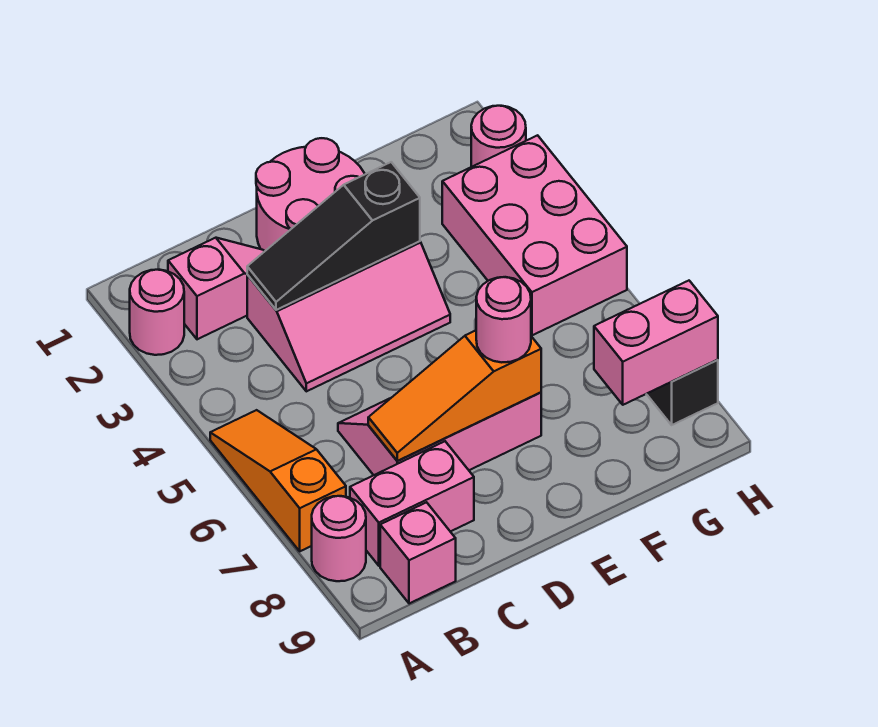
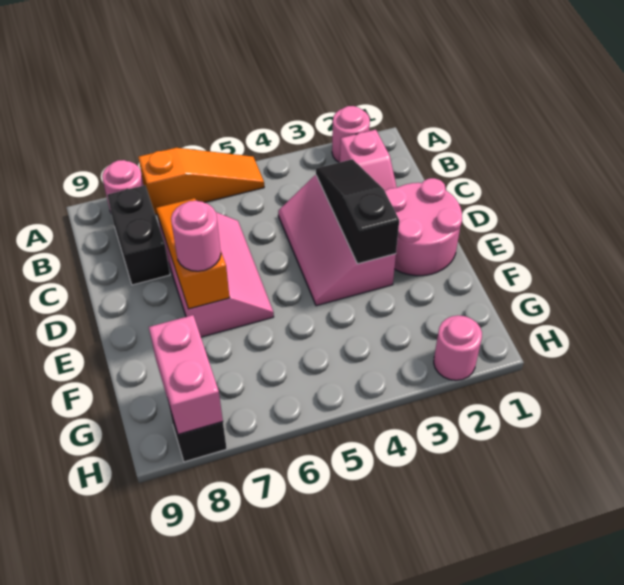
pink brick B8:C8 level 1 -> black brick B8:C8 level 1
pink brick B9 level 1 -> none
pink brick G3:H5 level 1 -> none

